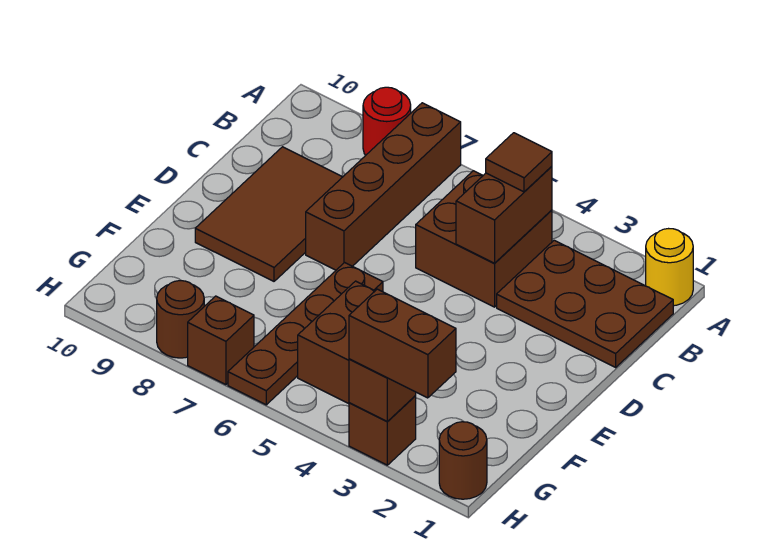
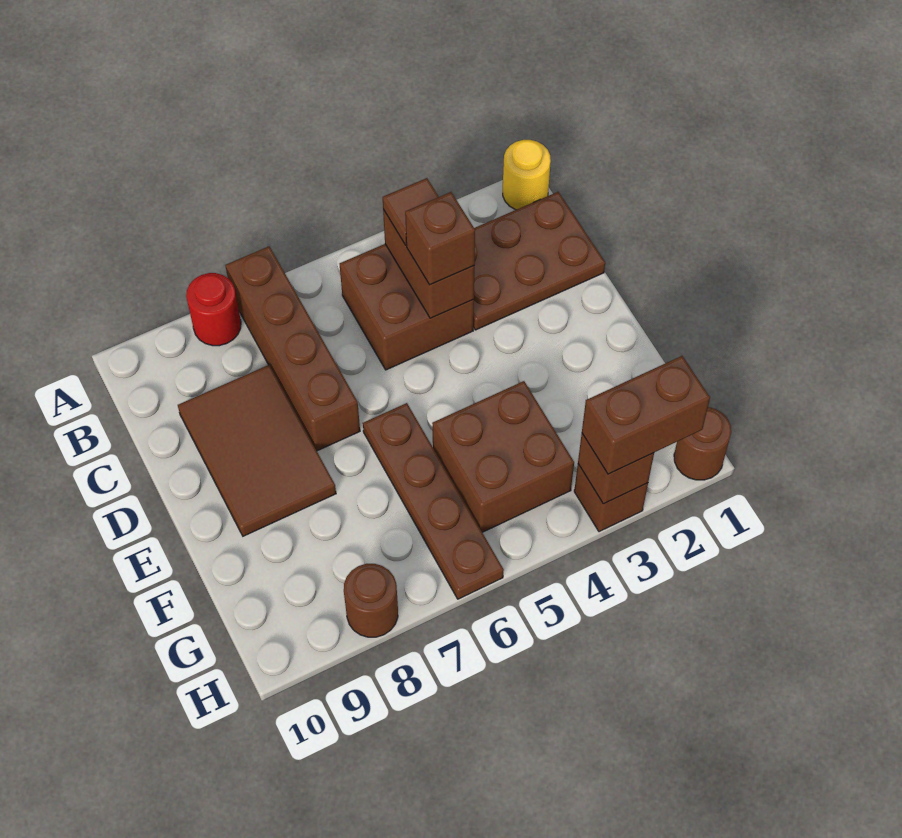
brown brick H7 level 1 -> brown brick C4 level 3

